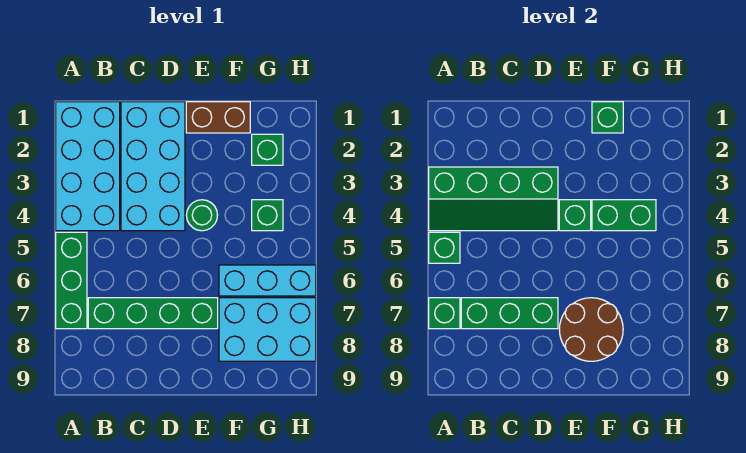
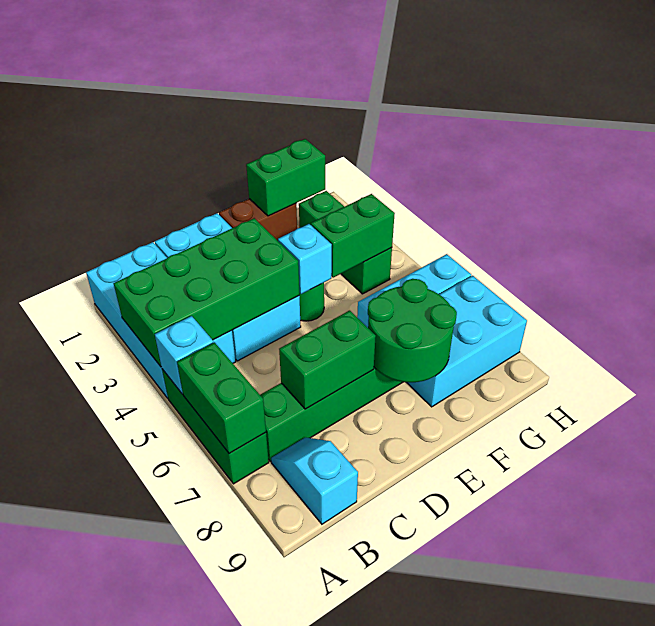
green slope A3:D4 level 2 top 3 -> green brick A3:D4 level 2
green brick A5 level 2 -> cyan brick A5 level 2
green brick A7 level 2 -> green brick A6:A7 level 2
green brick B7:D7 level 2 -> green brick C7:D7 level 2
none -> cyan slope B8:B9 level 1 top 9
green brick E4 level 2 -> cyan brick E4 level 2
brown round brick E7:F8 level 2 -> green round brick E7:F8 level 2
green brick F1 level 2 -> green brick F1:G1 level 2

